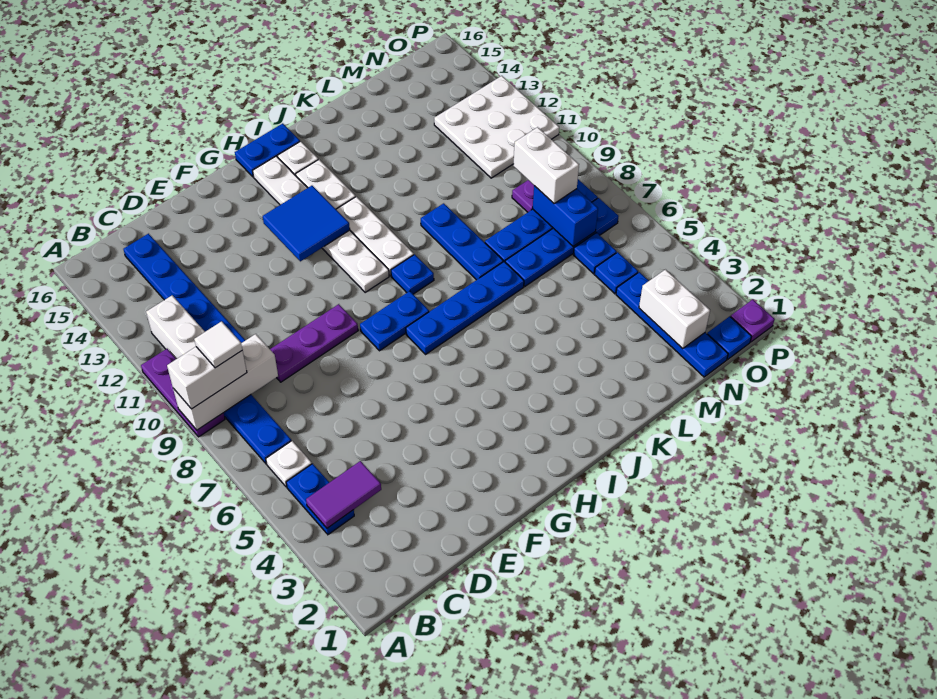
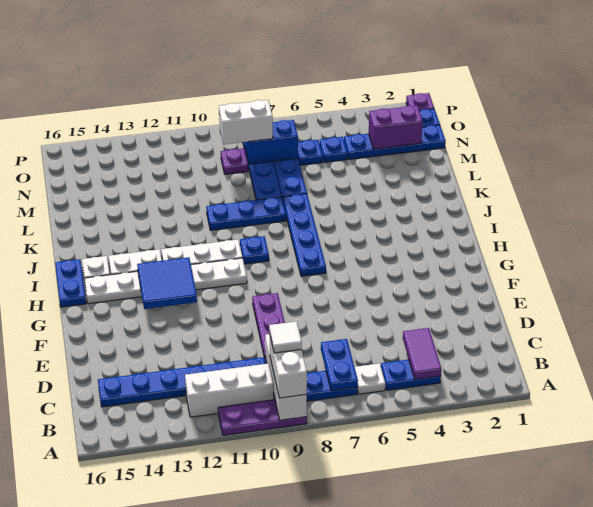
blue plate G8:H8 level 1 -> blue plate B7:C7 level 2
white brick N2:N3 level 2 -> purple brick N2:N3 level 2
white plate N11:P13 level 1 -> none

